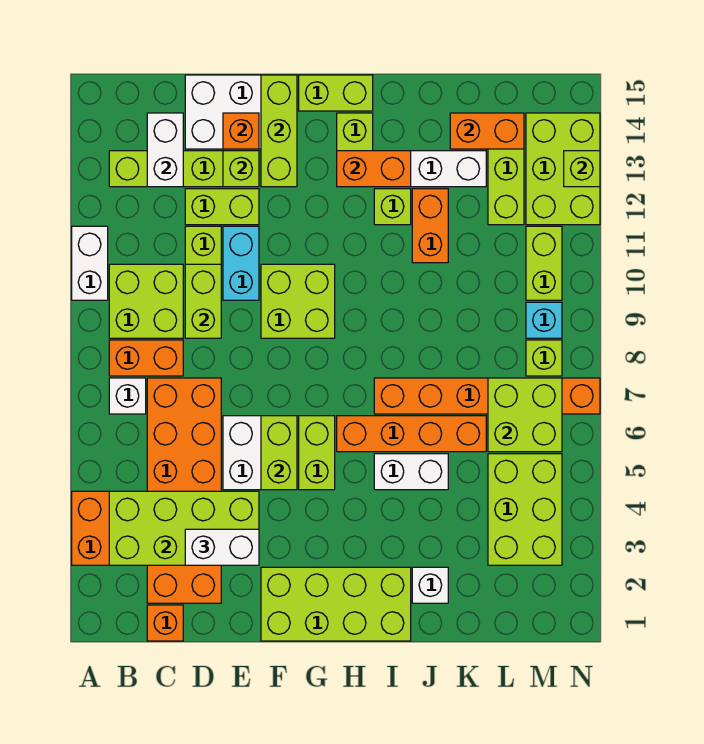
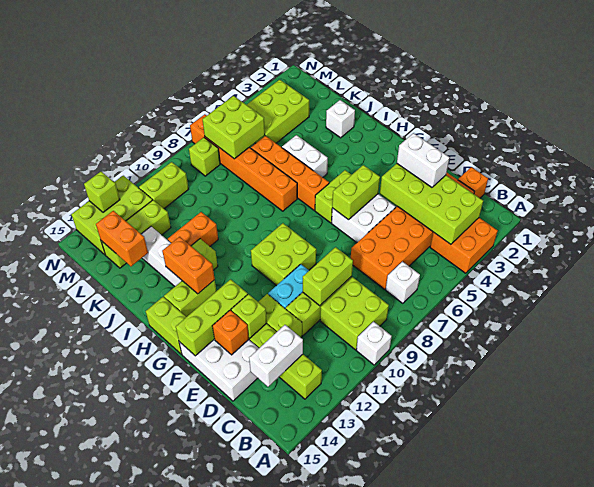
white brick A10:A11 level 1 -> white brick A10 level 1
orange brick B8:C8 level 1 -> none
lime brick F1:I2 level 1 -> none
cyan brick M9 level 1 -> none

